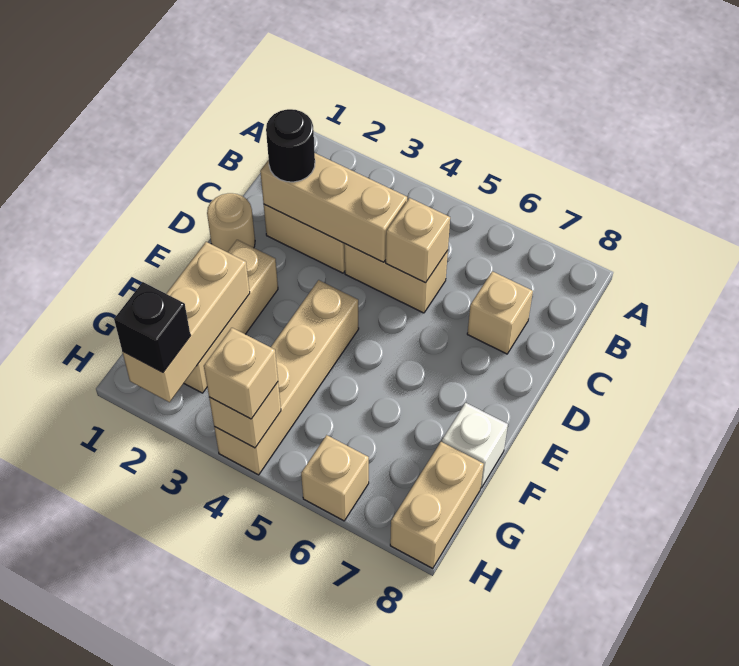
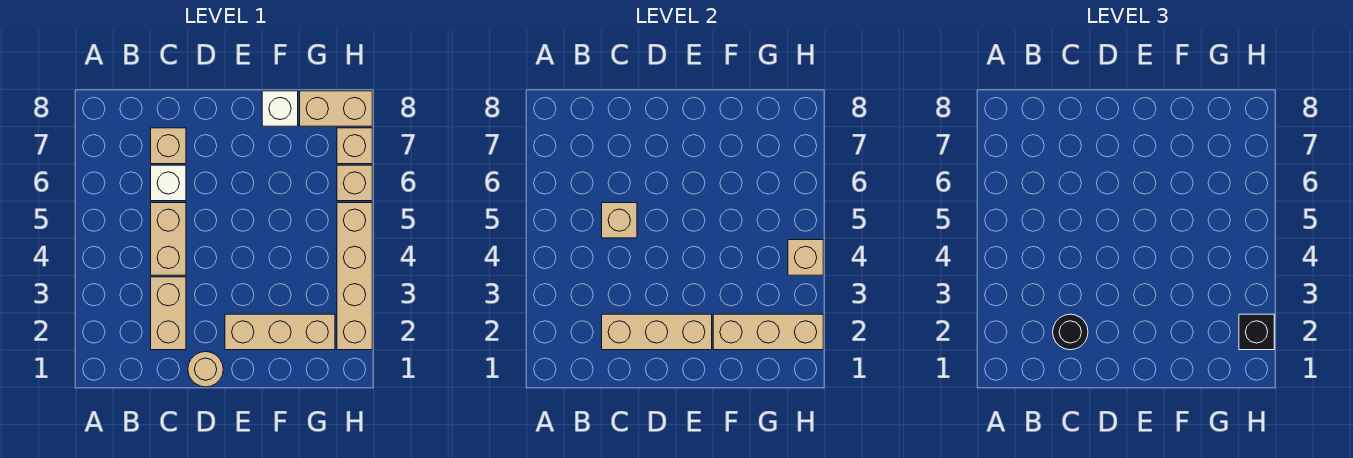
tan brick C2:C4 level 2 -> tan brick C2:E2 level 2
none -> white brick C6 level 1
tan brick E4:H4 level 1 -> tan brick H2:H5 level 1
tan brick H4 level 3 -> tan brick H7 level 1

